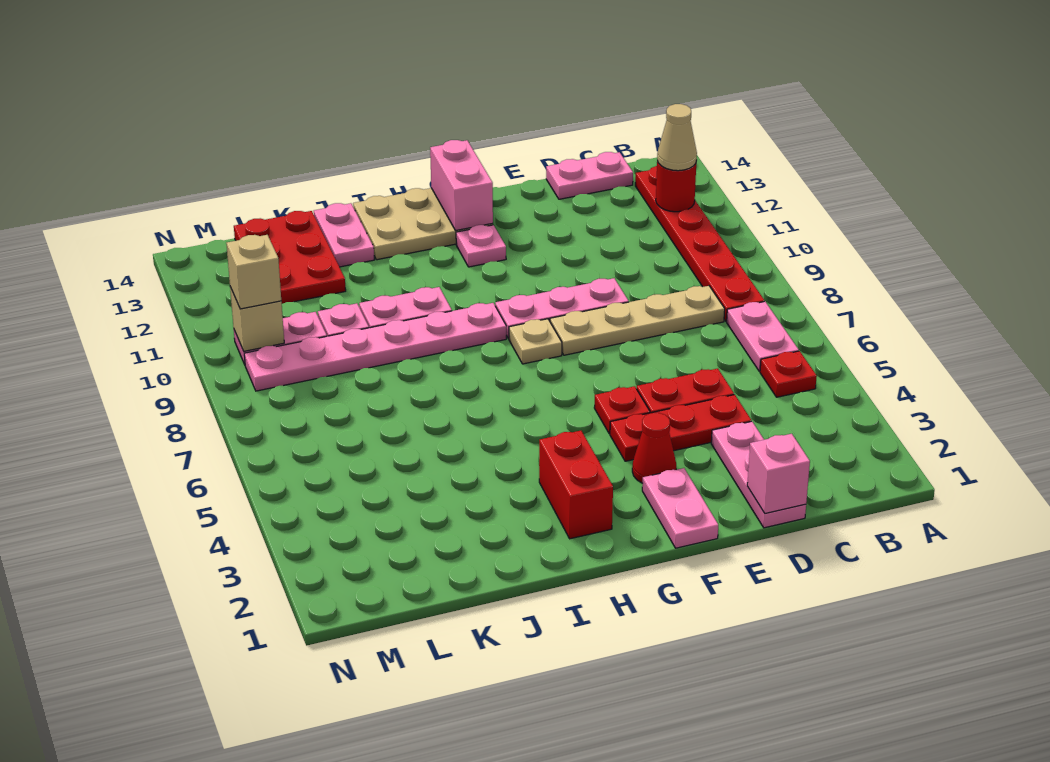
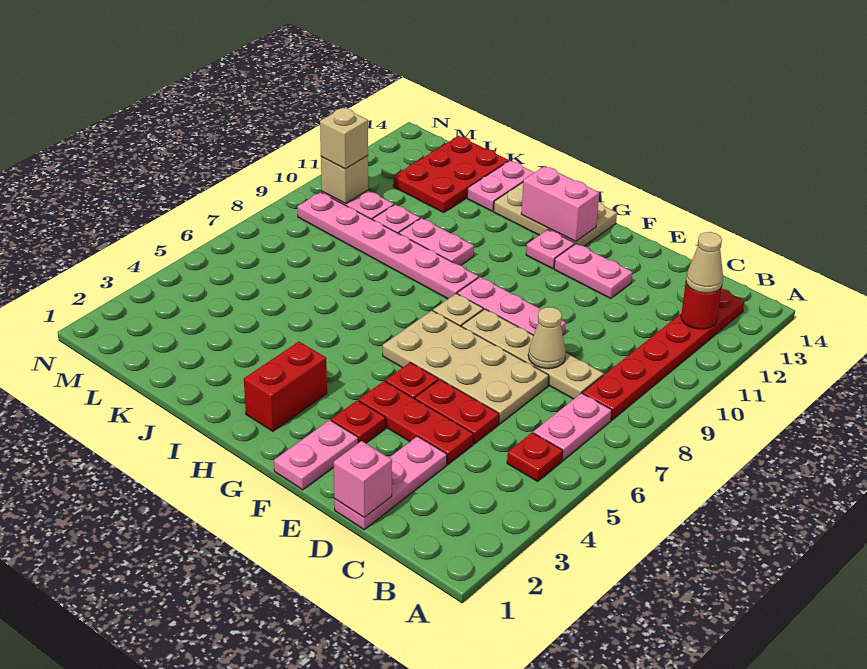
pink plate C14:D14 level 1 -> pink plate E12:F12 level 1
none -> tan plate D6:G7 level 1
none -> tan cone D8 level 2
red cone F3 level 1 -> red plate F3 level 1
pink brick G13:G14 level 2 -> pink brick G13:H13 level 2

